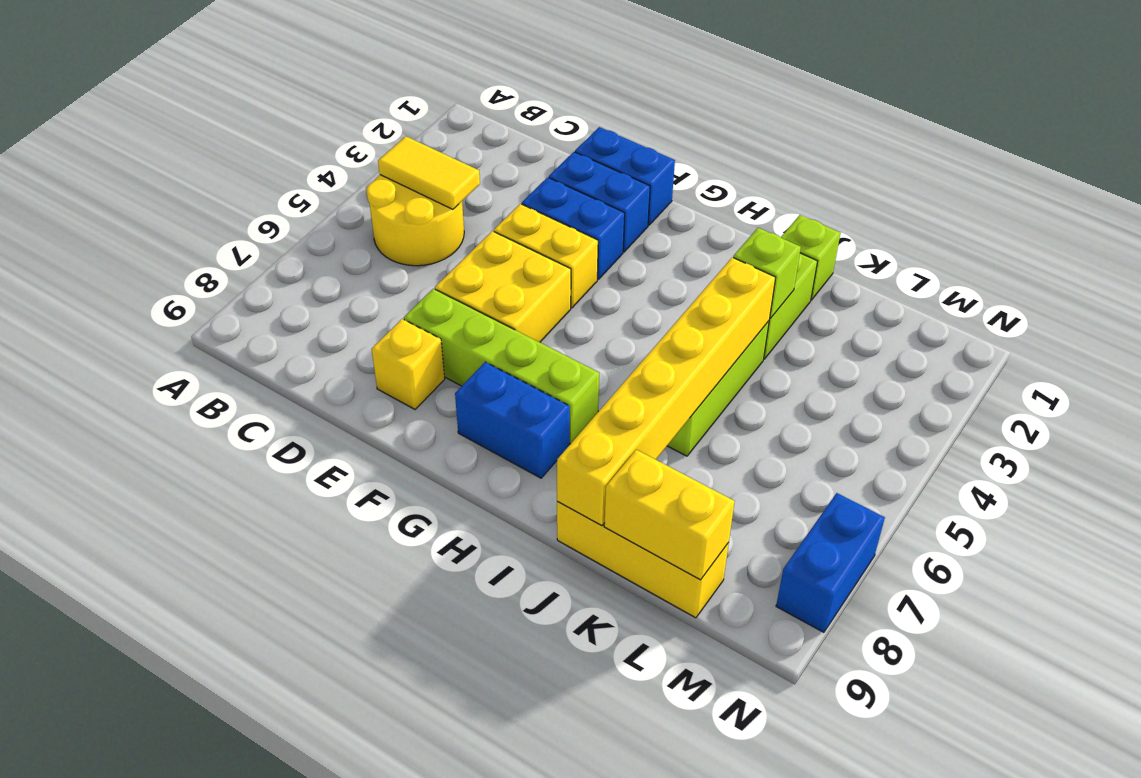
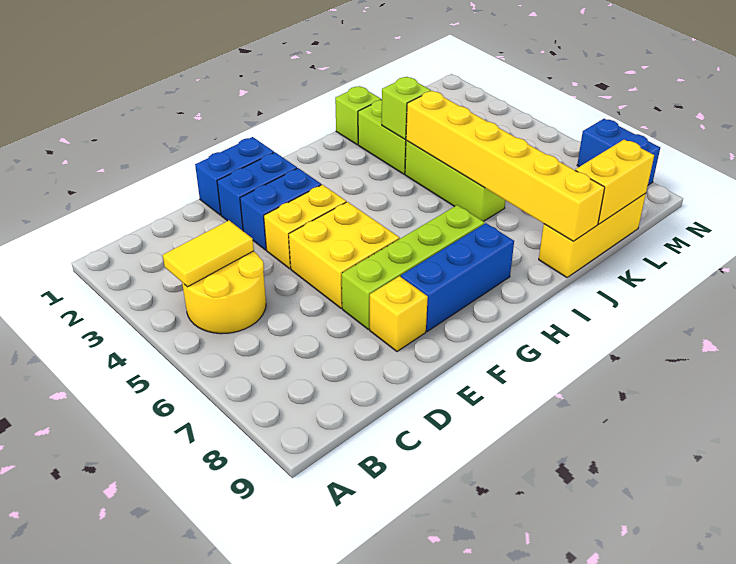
blue brick G8:H8 level 1 -> blue brick F8:H8 level 1

